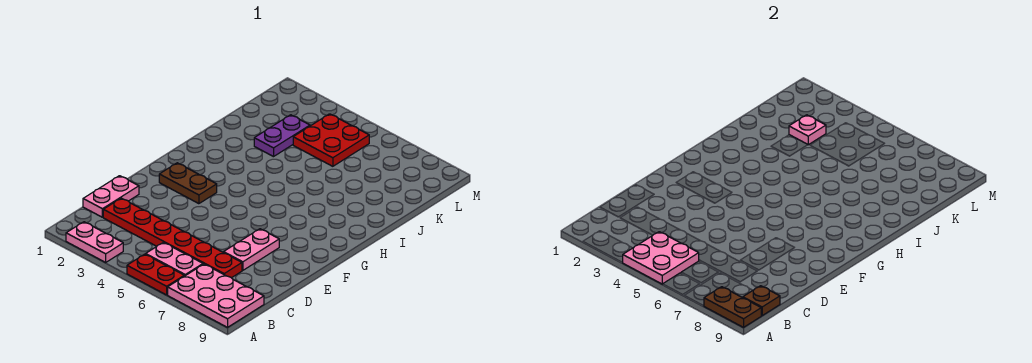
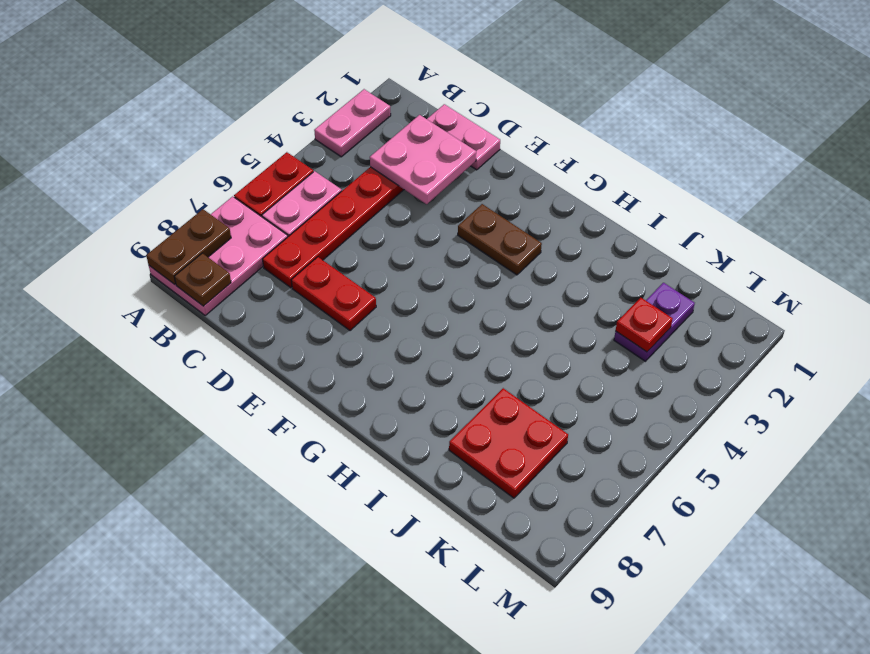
pink plate A4:B5 level 2 -> pink plate C2:D3 level 2
pink plate D7:E7 level 1 -> red plate D7:E7 level 1
brown plate F2:F3 level 1 -> brown plate F3:G3 level 1
purple plate J3:K3 level 1 -> purple plate K2:K3 level 1
pink plate K3 level 2 -> red plate K3 level 2
red plate K4:L5 level 1 -> red plate J7:K8 level 1

